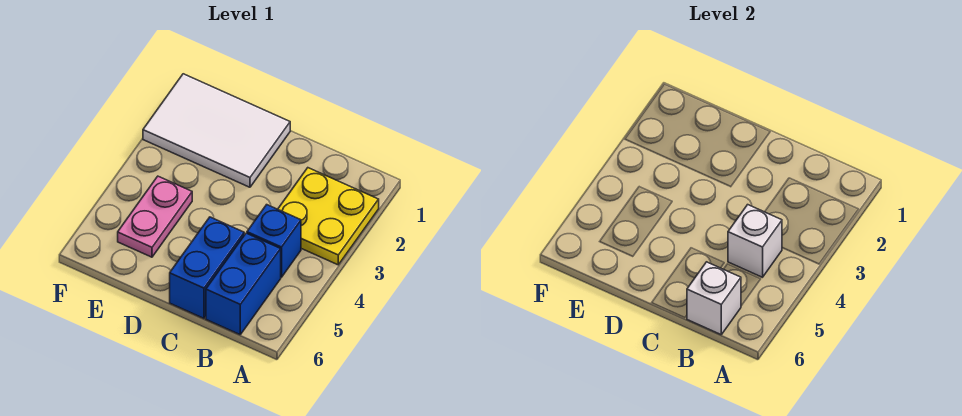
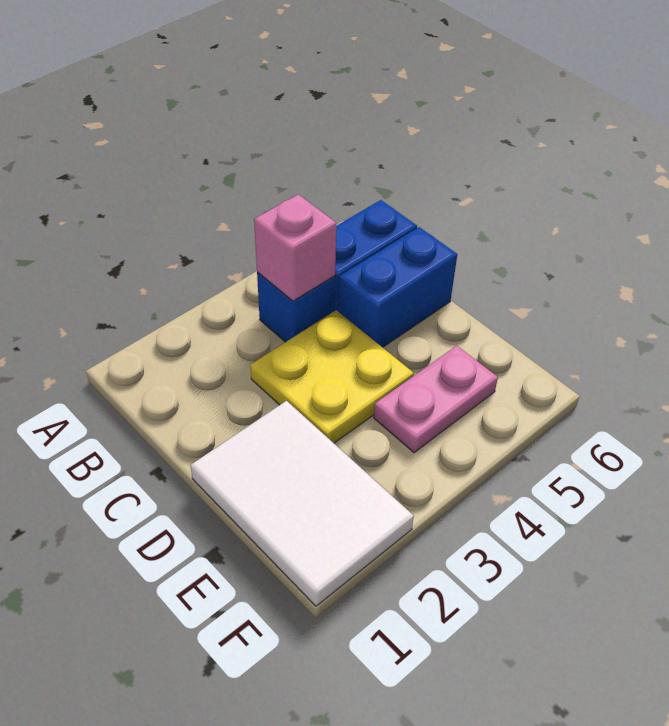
yellow plate A2:B3 level 1 -> yellow plate C3:D4 level 1
white brick B4 level 2 -> pink brick B4 level 2
white brick B6 level 2 -> none

